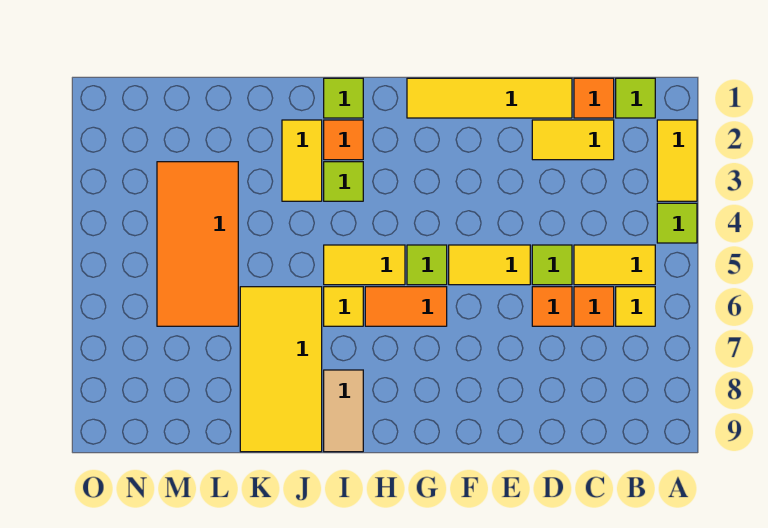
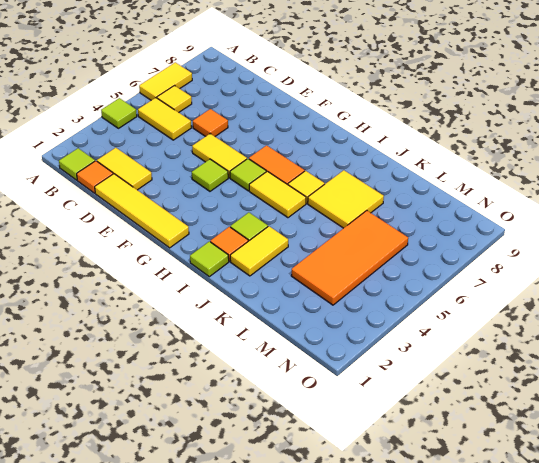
yellow tile A2:A3 level 1 -> yellow tile A6:A7 level 1
orange tile C6 level 1 -> none
lime tile D5 level 1 -> lime tile F4 level 1
tan tile I8:I9 level 1 -> none
yellow tile J6:K9 level 1 -> yellow tile J6:K7 level 1

